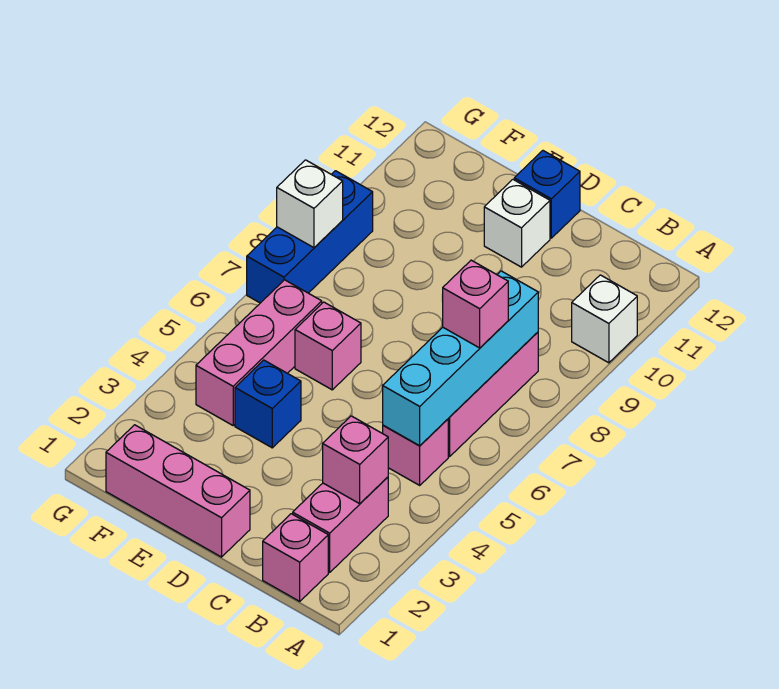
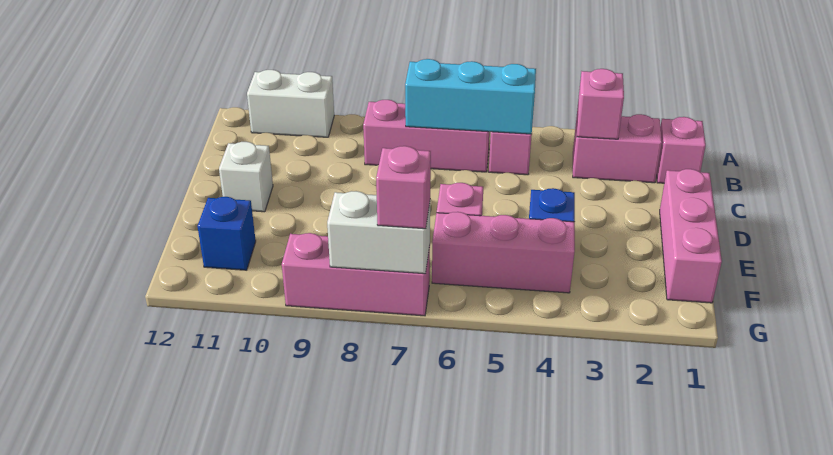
white brick A10 level 1 -> white brick A10:A11 level 1
cyan brick B5:B8 level 2 -> cyan brick B5:B7 level 2
pink brick B7 level 3 -> pink brick G7 level 3
blue brick D12 level 1 -> blue brick F11 level 1
blue brick G7:G9 level 1 -> pink brick G7:G9 level 1
white brick G8 level 2 -> white brick G7:G8 level 2

